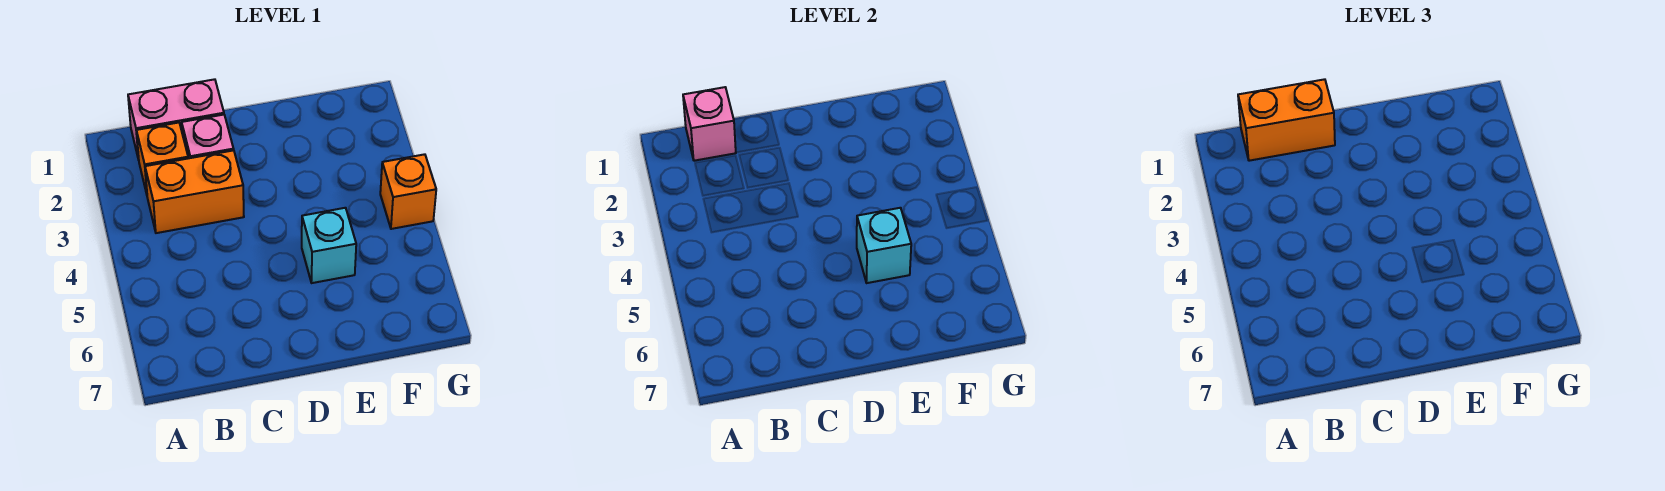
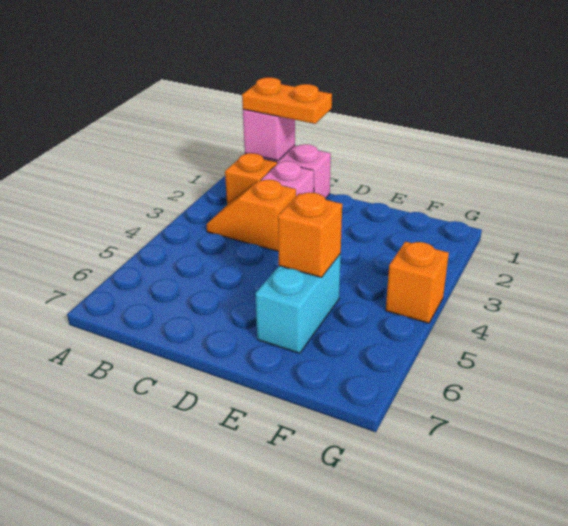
orange brick B1:C1 level 3 -> orange plate B1:C1 level 3
orange brick B3:C3 level 1 -> orange slope B3:C3 level 1 top C
cyan brick E5 level 1 -> cyan brick E5:E6 level 1
cyan brick E5 level 2 -> orange brick E5 level 2

